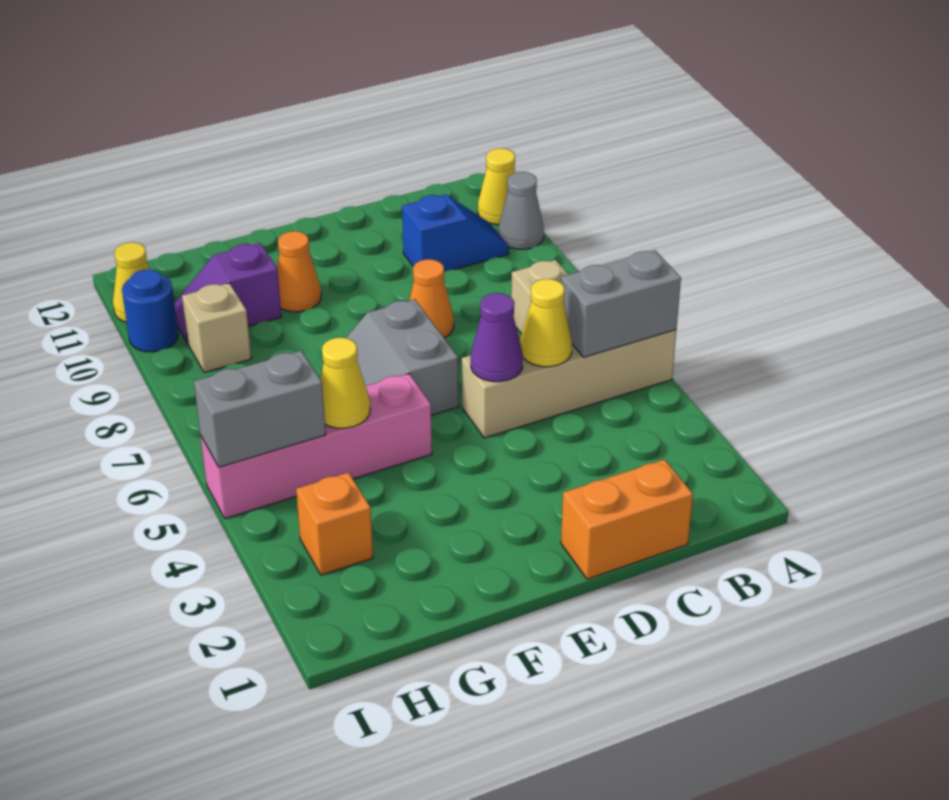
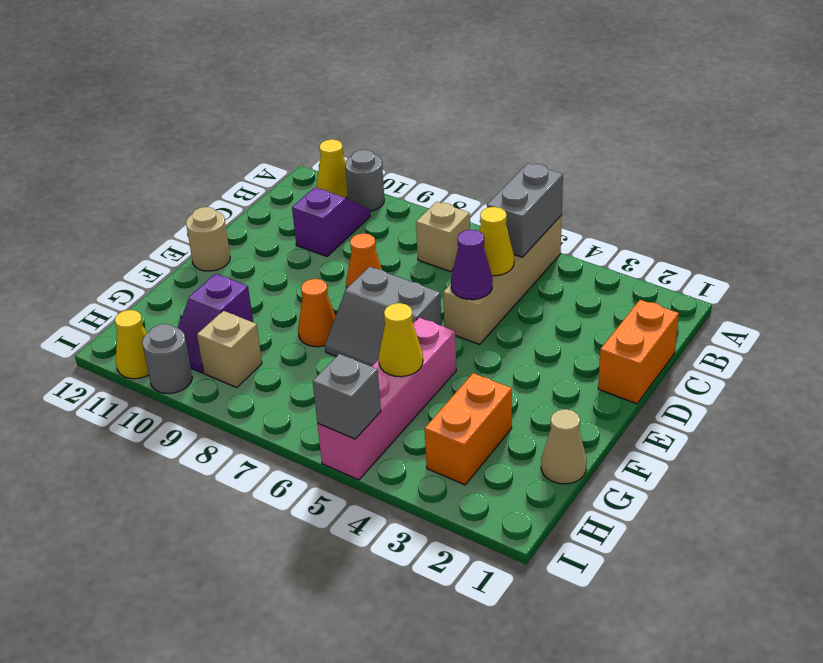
grey cone A10 level 1 -> grey round brick A10 level 1
blue slope B10:C10 level 1 top C -> purple slope B10:C10 level 1 top C
none -> tan round brick E12 level 1
orange cone F10 level 1 -> orange cone F8 level 1
none -> tan cone G1 level 1
orange brick H3 level 1 -> orange brick G3:H3 level 1
grey brick H5:I5 level 2 -> grey brick I5 level 2
blue round brick I10 level 1 -> grey round brick I10 level 1

